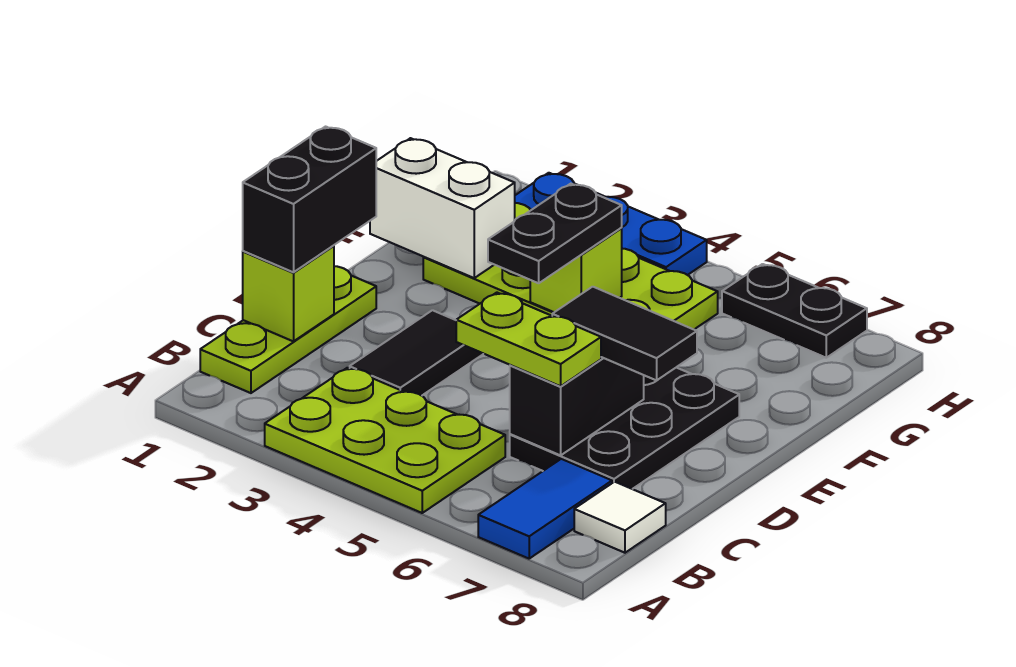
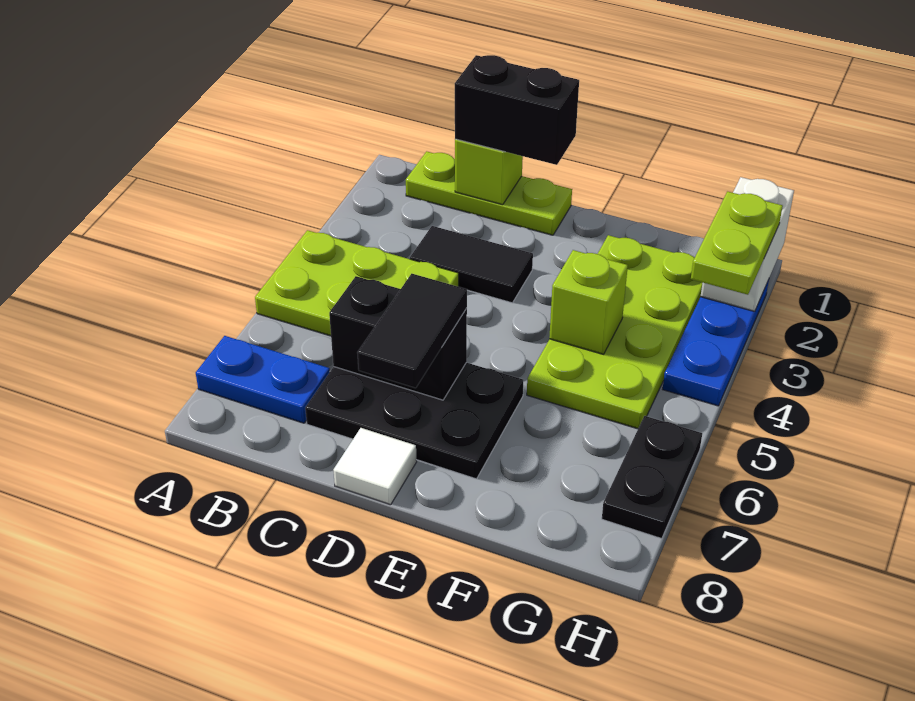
lime plate A3:B5 level 1 -> lime plate A4:C5 level 1
blue tile A7:B7 level 1 -> blue plate A7:B7 level 1
white tile B8 level 1 -> white tile D8 level 1
lime plate C5:C6 level 3 -> lime plate H2:H3 level 3
black plate E4:F4 level 3 -> none
white brick F1:F2 level 2 -> white brick H1:H2 level 2

